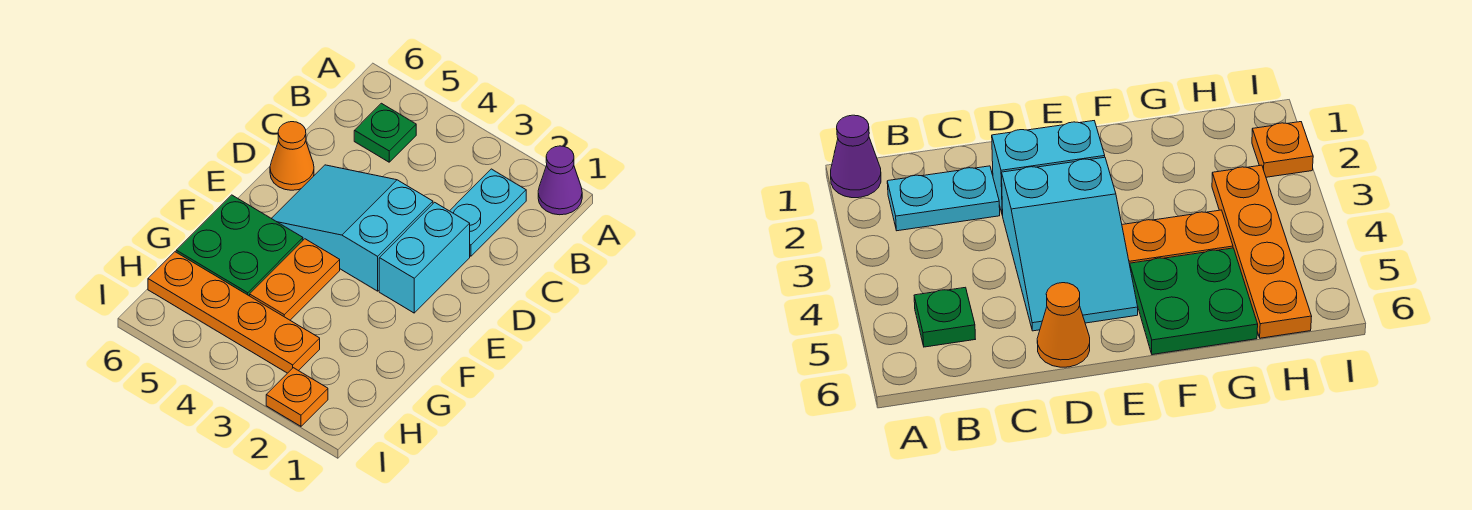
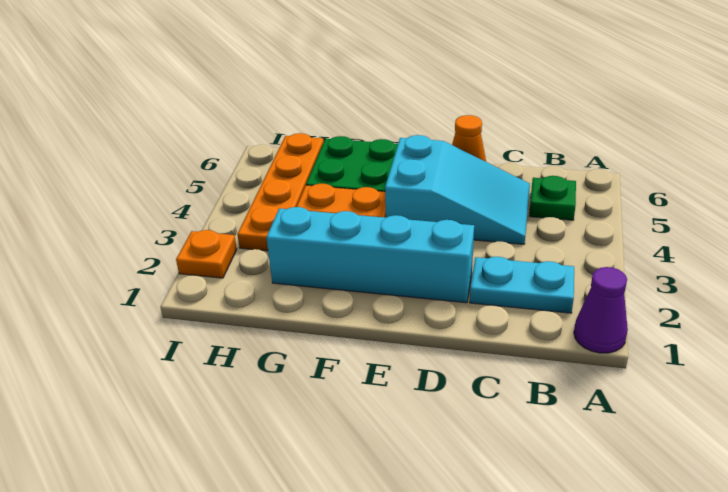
cyan brick D2:E2 level 1 -> cyan brick D2:G2 level 1
cyan slope D3:E5 level 1 top 3 -> cyan slope C4:E5 level 1 top E

